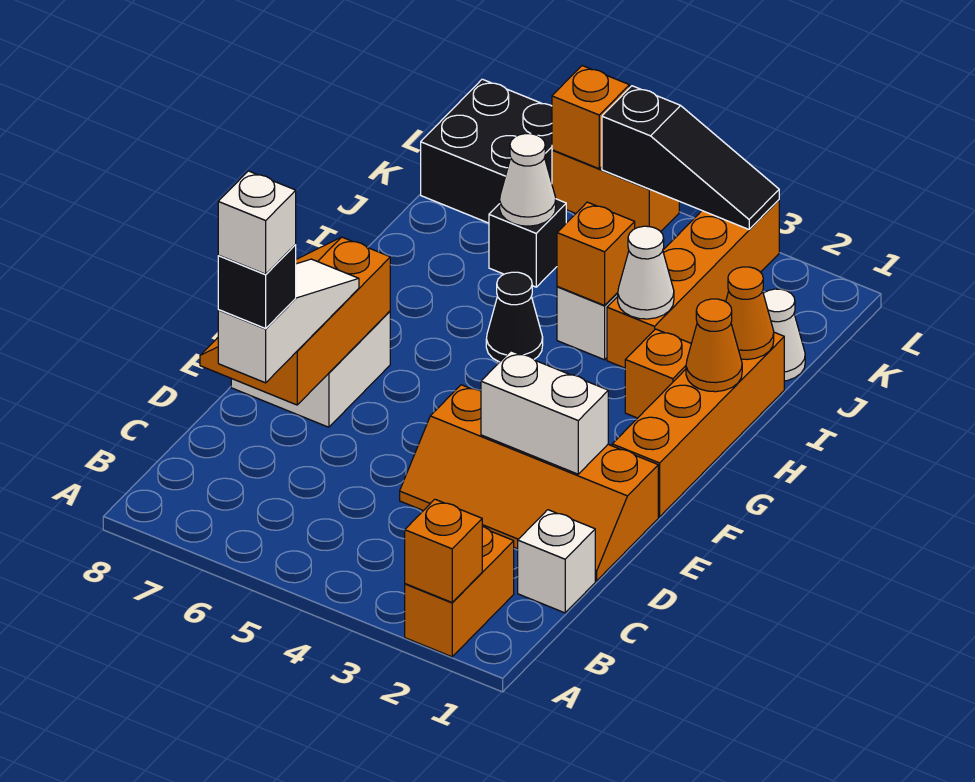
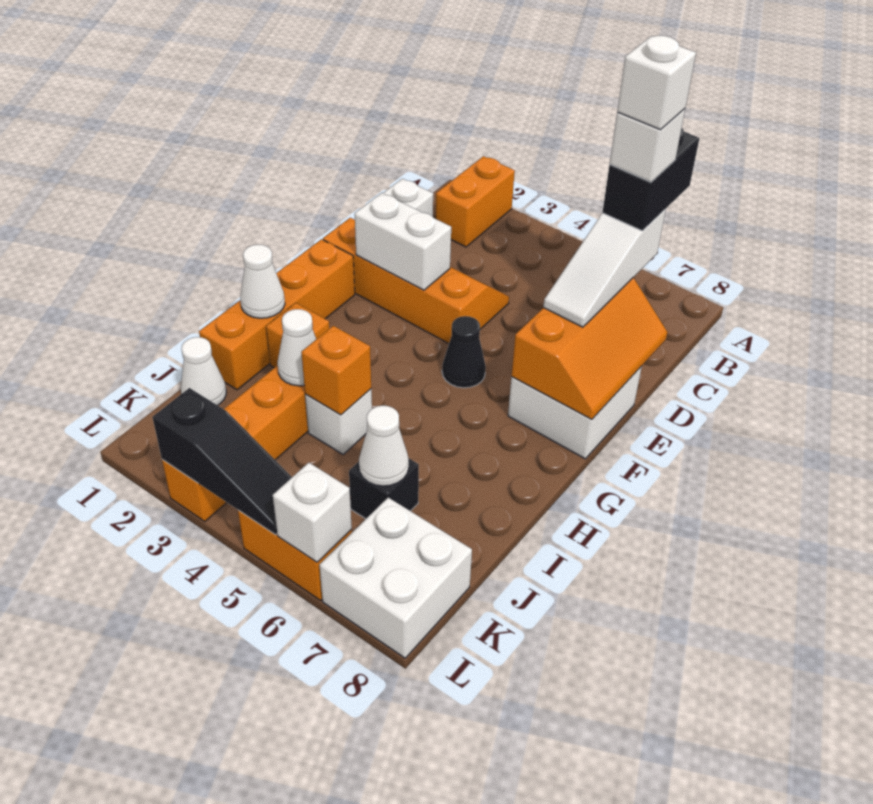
orange brick A2 level 2 -> none
black brick C7 level 4 -> black brick B7:C7 level 4
none -> white brick C7 level 6
orange cone H1 level 2 -> white cone H1 level 2
black cone H5 level 1 -> black cone F5 level 1
orange cone I1 level 2 -> none
black brick K7:L8 level 1 -> white brick K7:L8 level 1
black slope L3:L5 level 2 top 5 -> black slope L3:L5 level 2 top 3
orange brick L6 level 2 -> white brick L6 level 2

